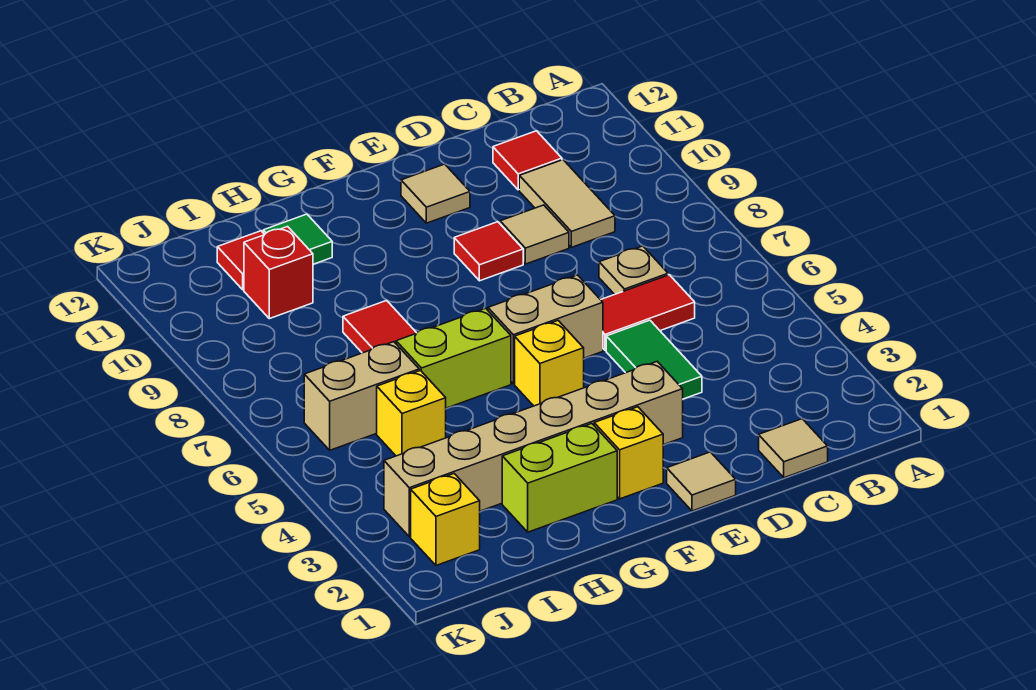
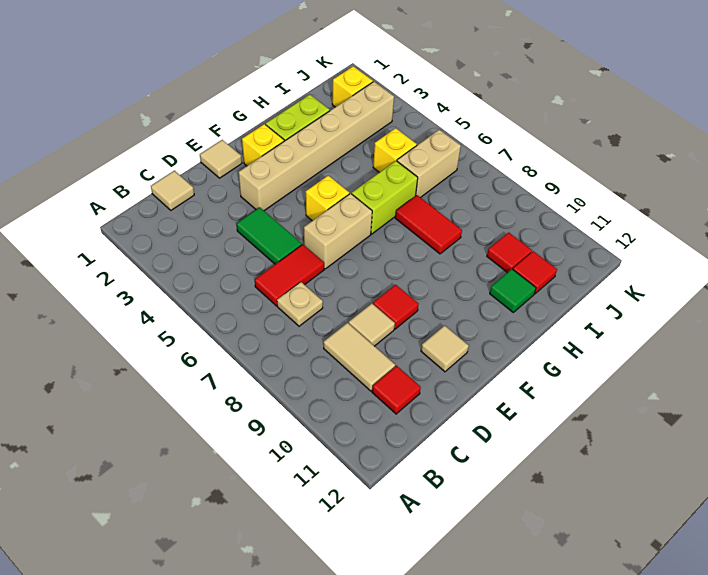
red brick I10 level 1 -> red tile I10 level 1

